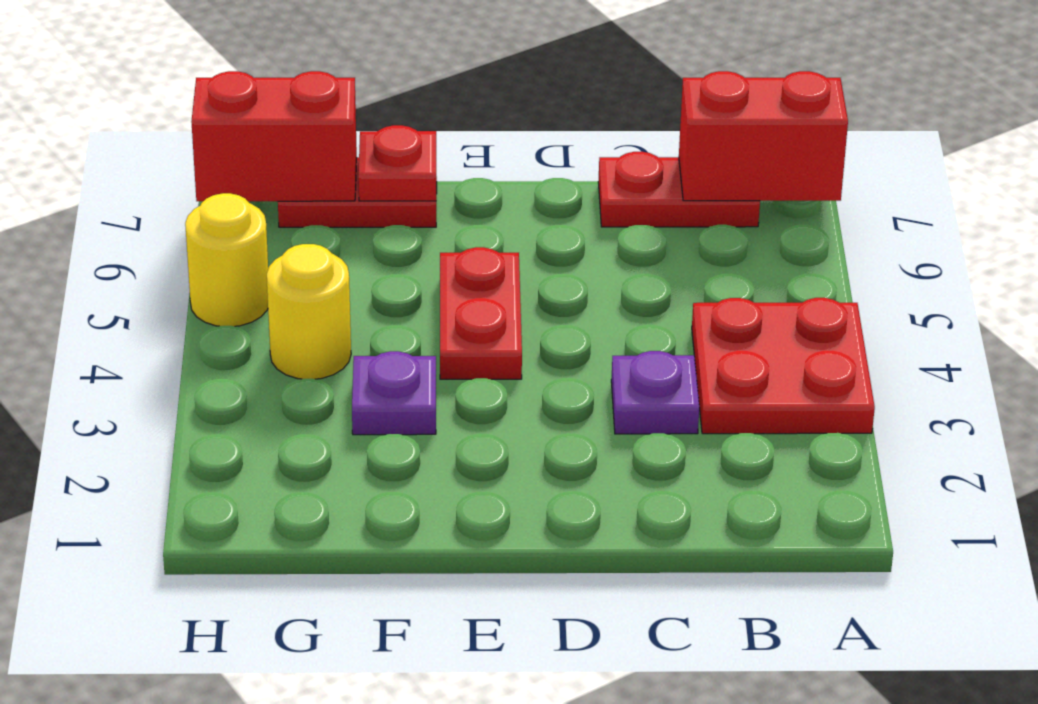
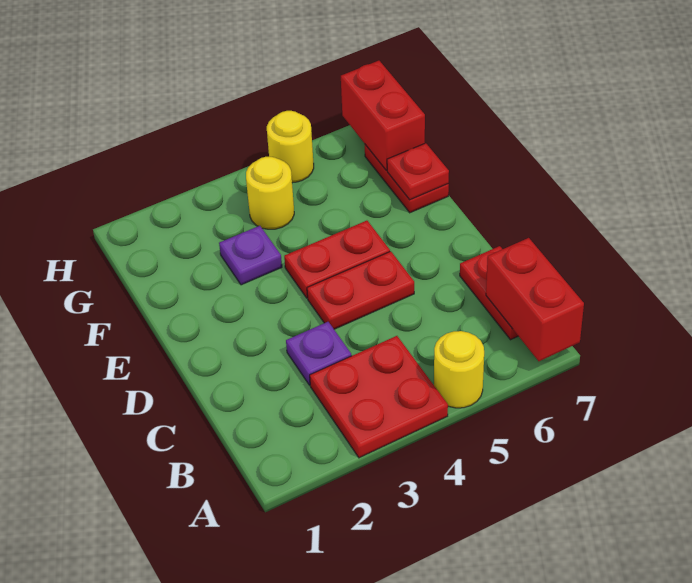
none -> yellow round brick A5 level 1
none -> red plate D4:D5 level 1

